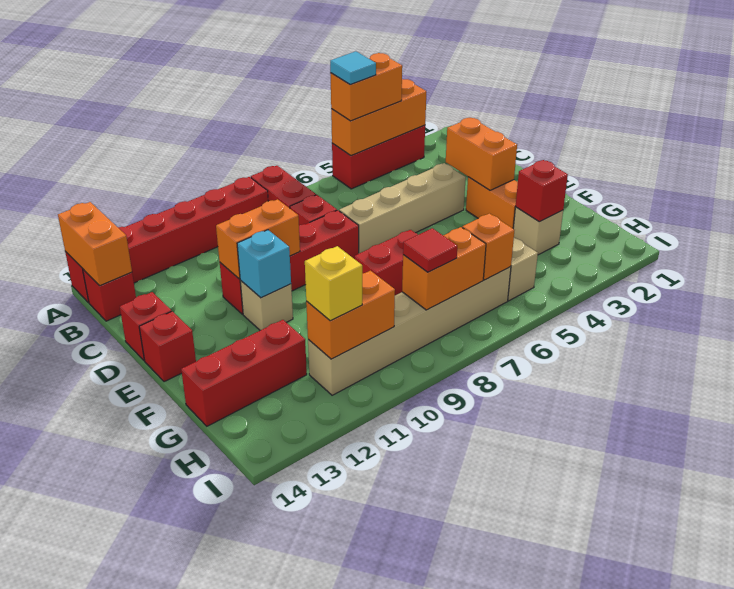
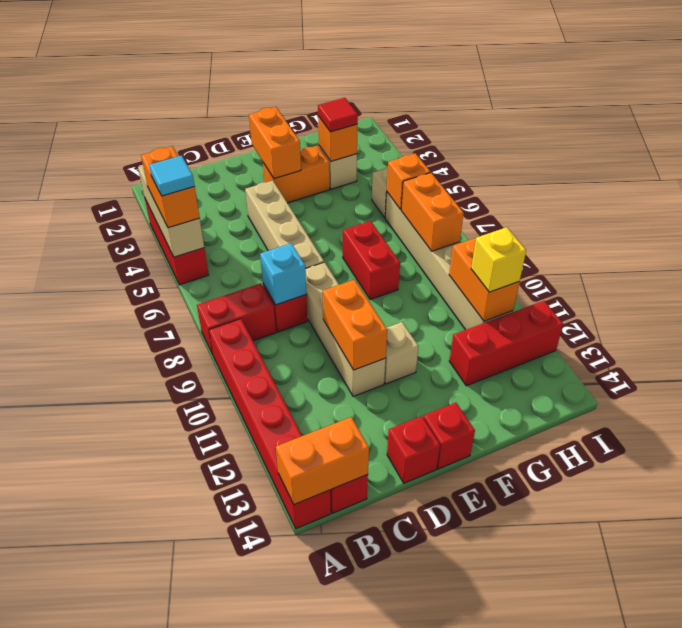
orange brick A3:A5 level 2 -> tan brick A3:A5 level 2
orange brick D3:E3 level 2 -> orange brick E2:E3 level 2
red brick D8:D11 level 1 -> tan brick D8:D11 level 1
cyan brick E11 level 2 -> cyan brick C8 level 2
red brick G3 level 2 -> orange brick G3 level 2
red brick G12:G14 level 1 -> red brick G12:I12 level 1
red tile H8 level 3 -> red tile G3 level 3

